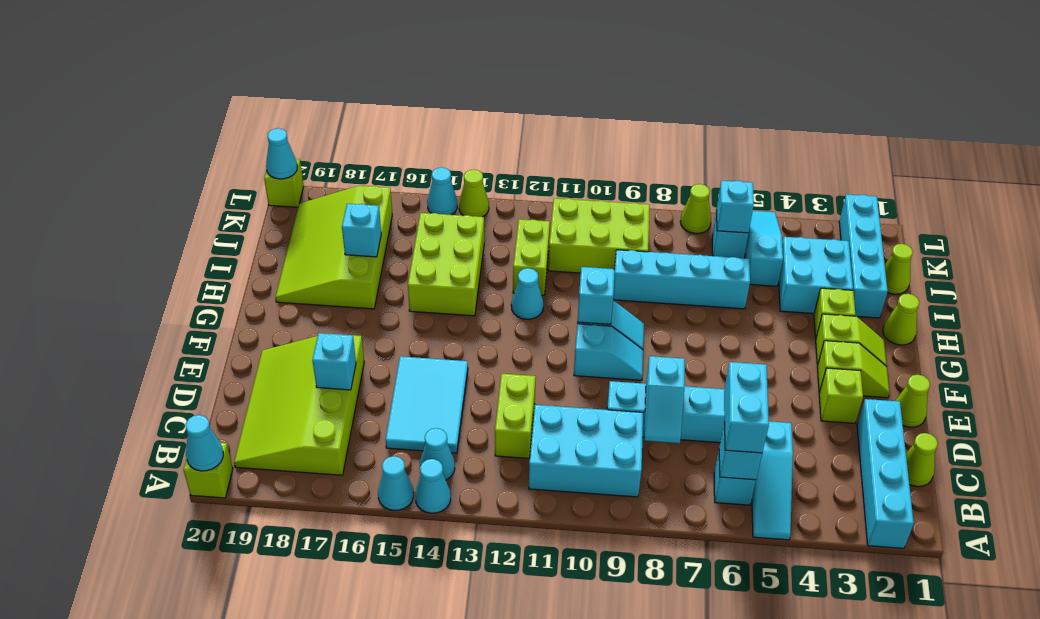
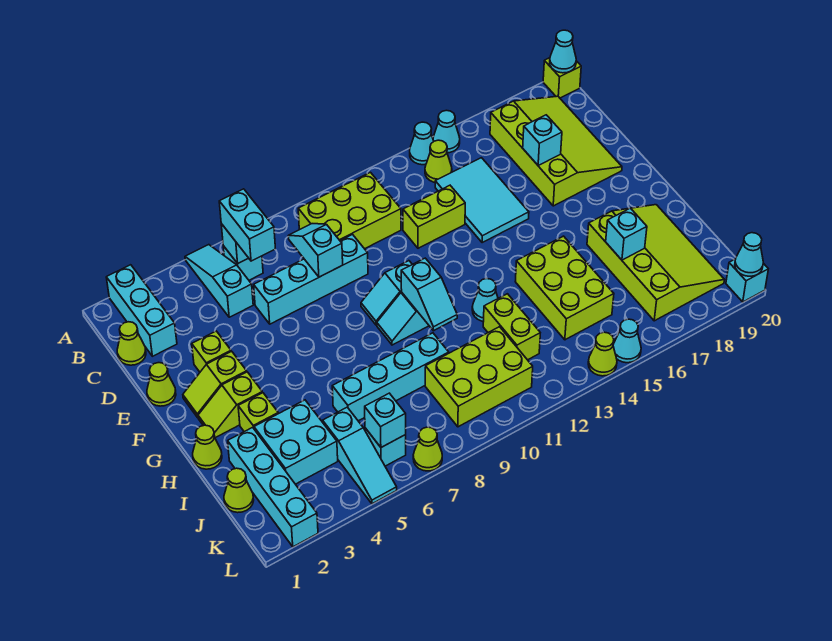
cyan brick A2:D2 level 1 -> cyan brick A2:C2 level 1
cyan brick B9:C11 level 1 -> lime brick B9:C11 level 1
cyan cone B14 level 1 -> lime cone B14 level 1
lime brick C12:D12 level 1 -> lime brick D12:D13 level 1
lime brick L20 level 1 -> cyan brick L20 level 1

